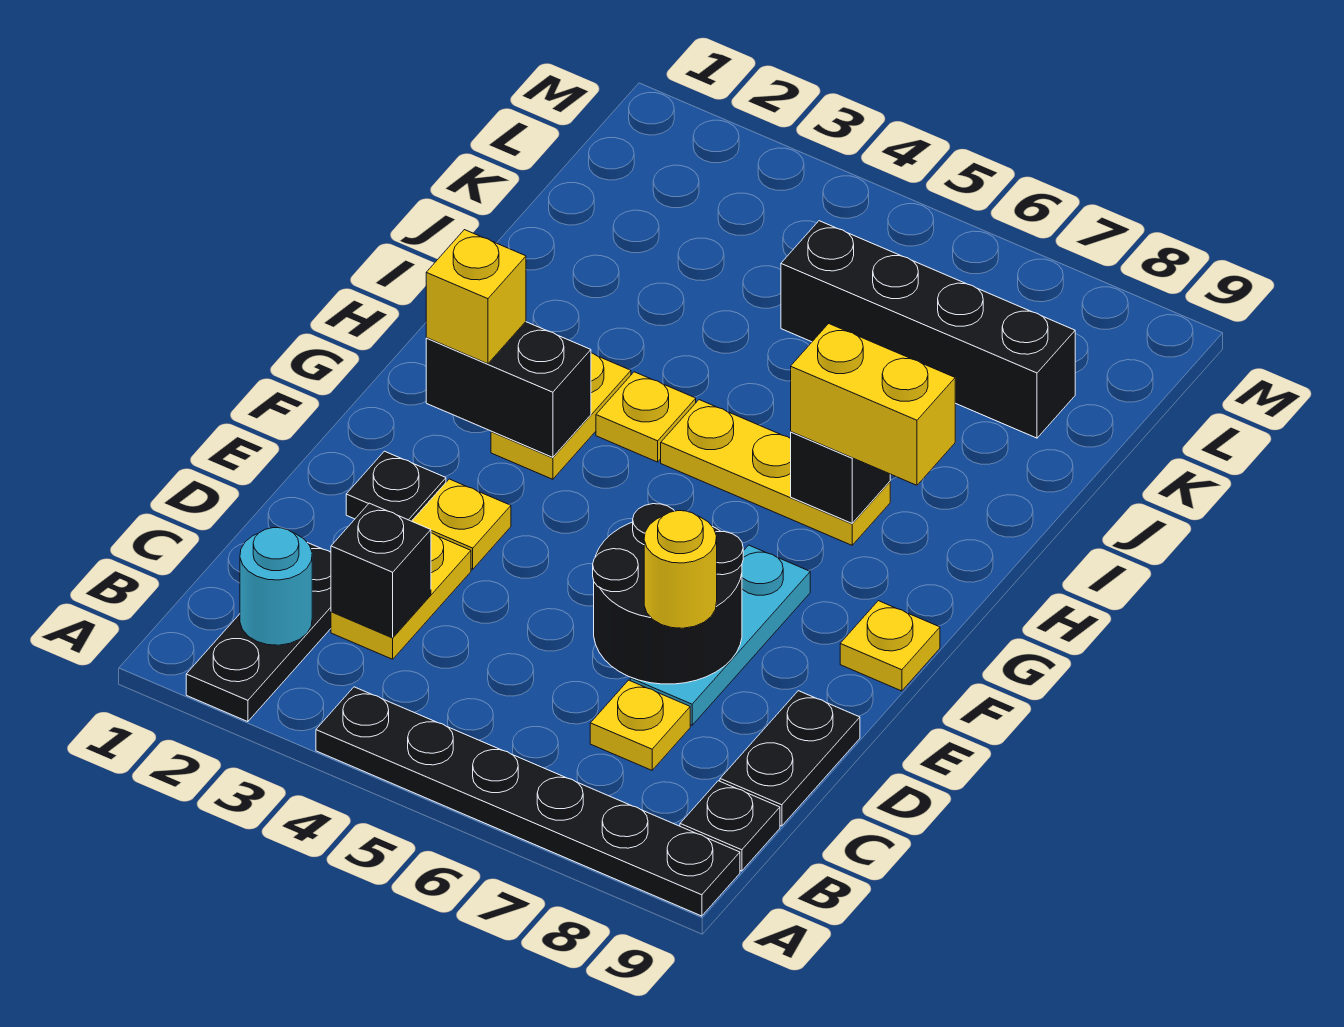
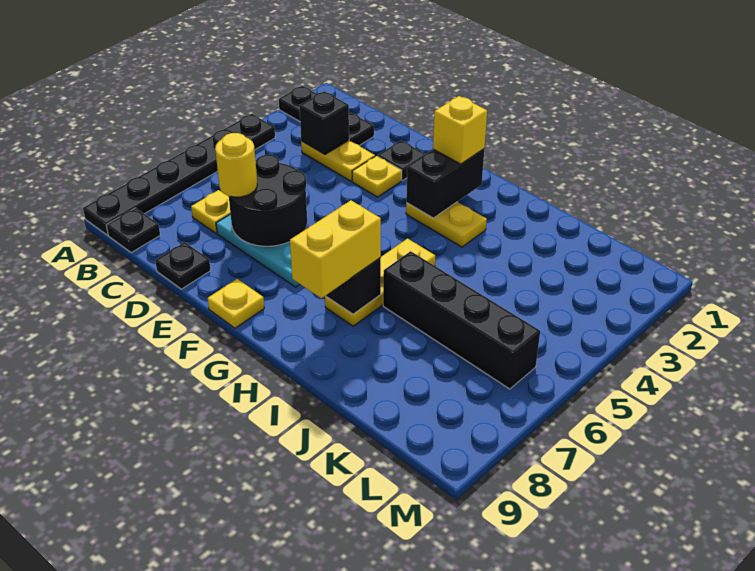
cyan round brick B2 level 2 -> none
black plate C9:D9 level 1 -> black plate D9 level 1
yellow plate H4 level 1 -> none
black brick K5:K8 level 1 -> black brick I6:L6 level 1

